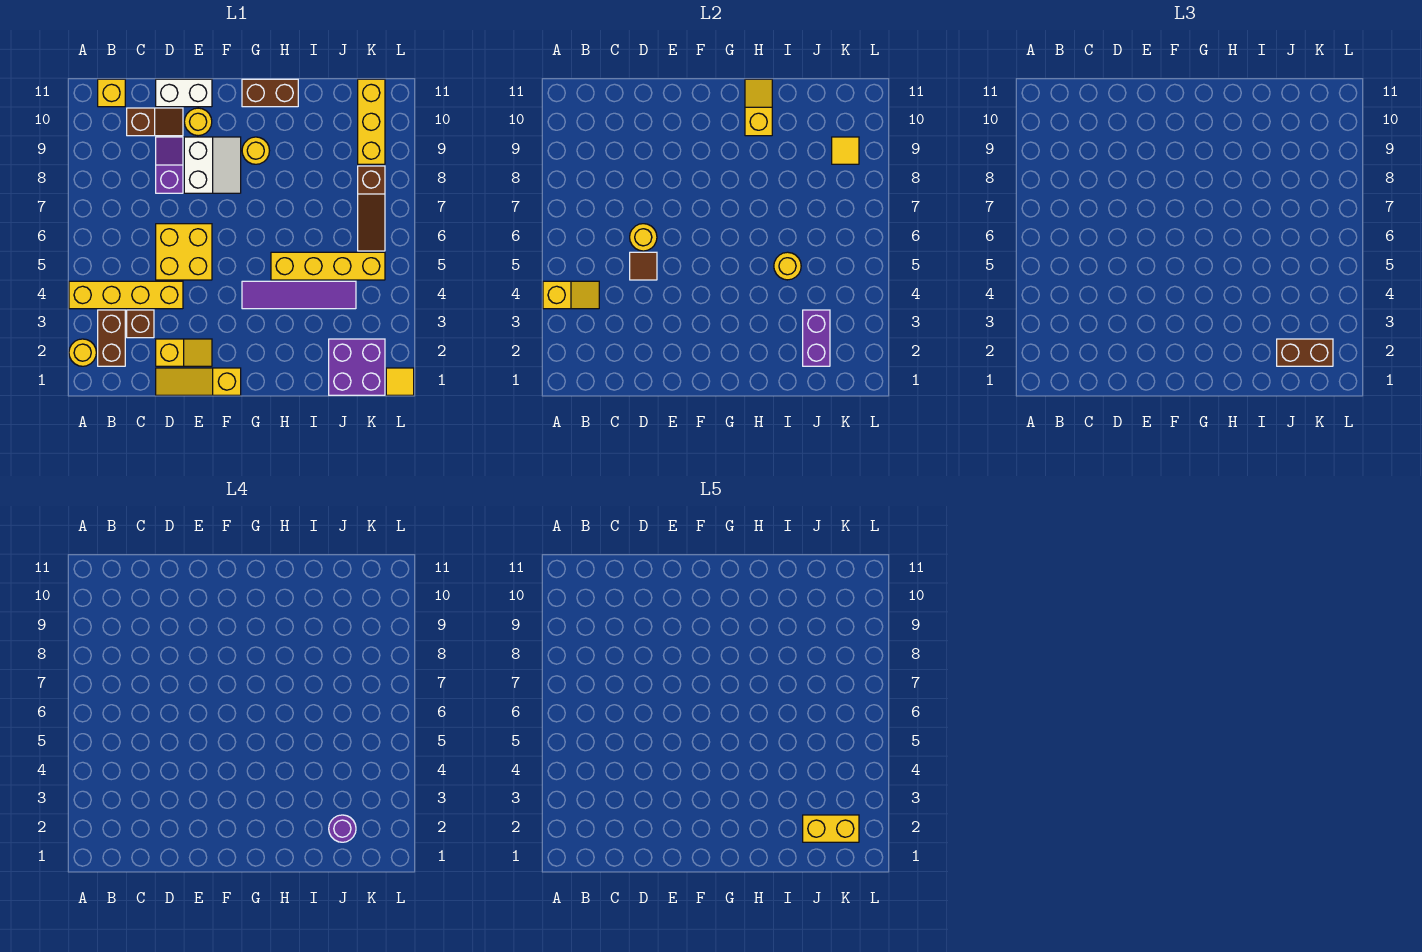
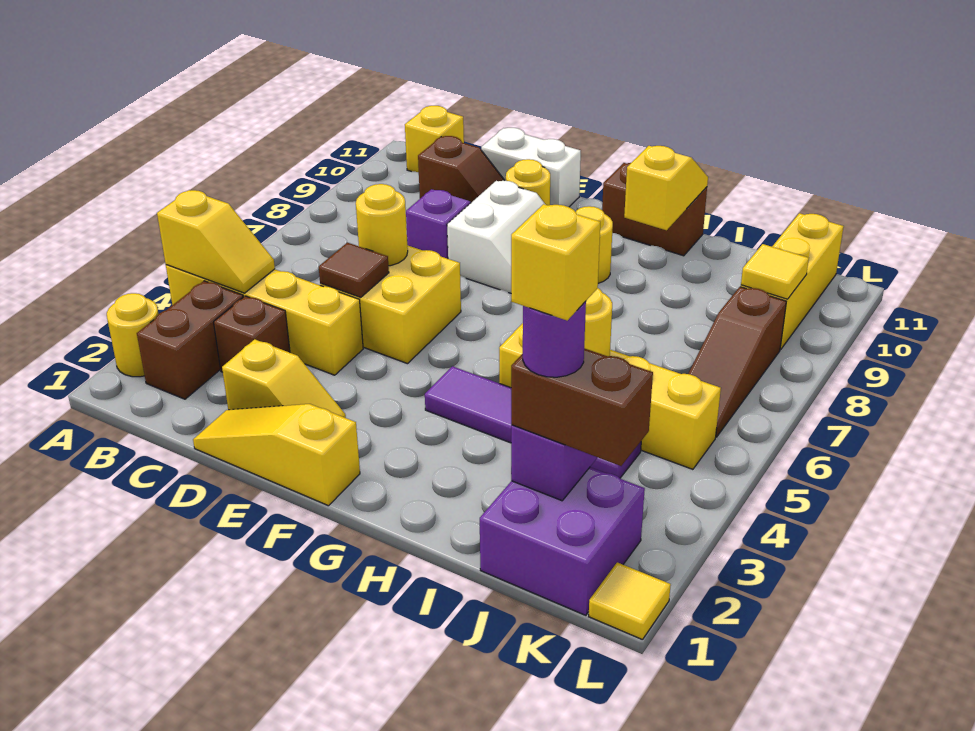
yellow brick J2:K2 level 5 -> yellow brick J2 level 5

